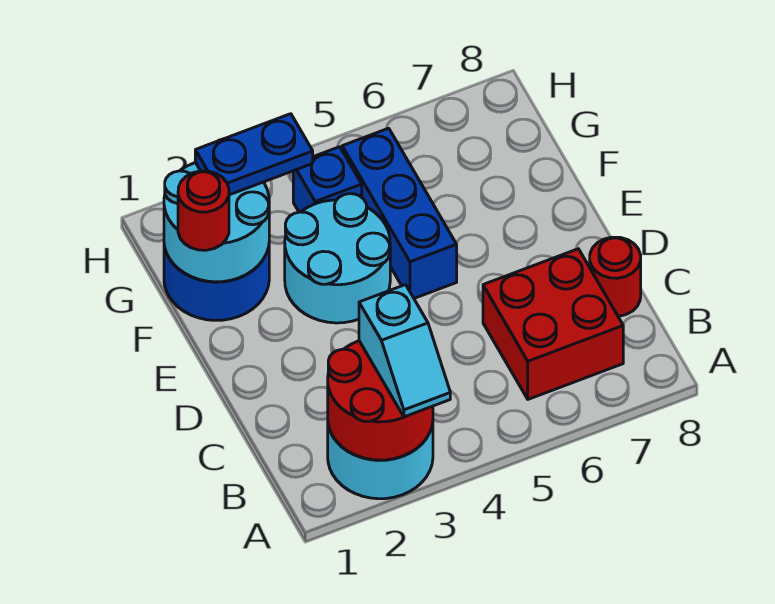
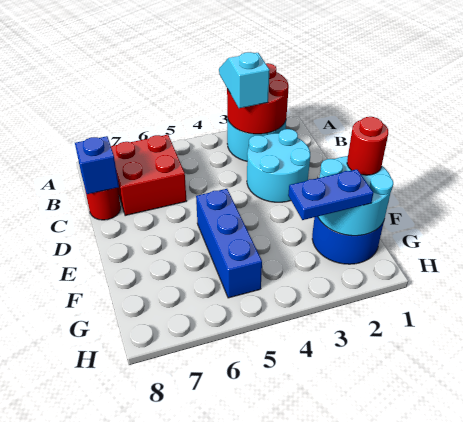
cyan round brick E3:F4 level 1 -> cyan round brick C2:D3 level 1
blue brick G4 level 1 -> blue brick C8 level 2

